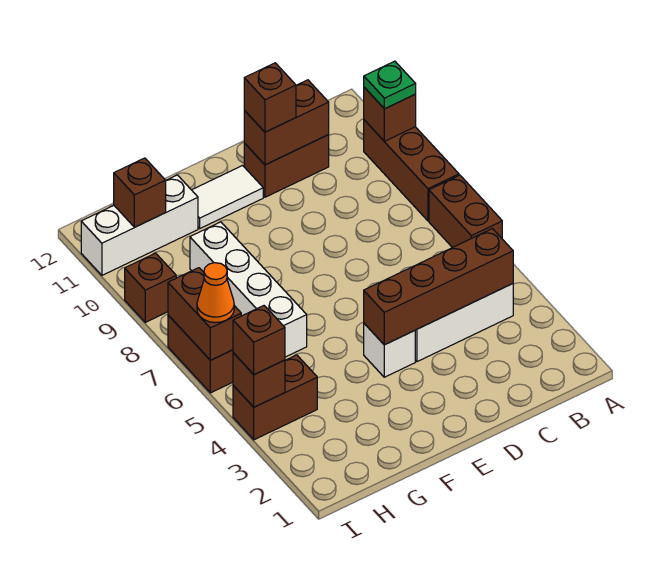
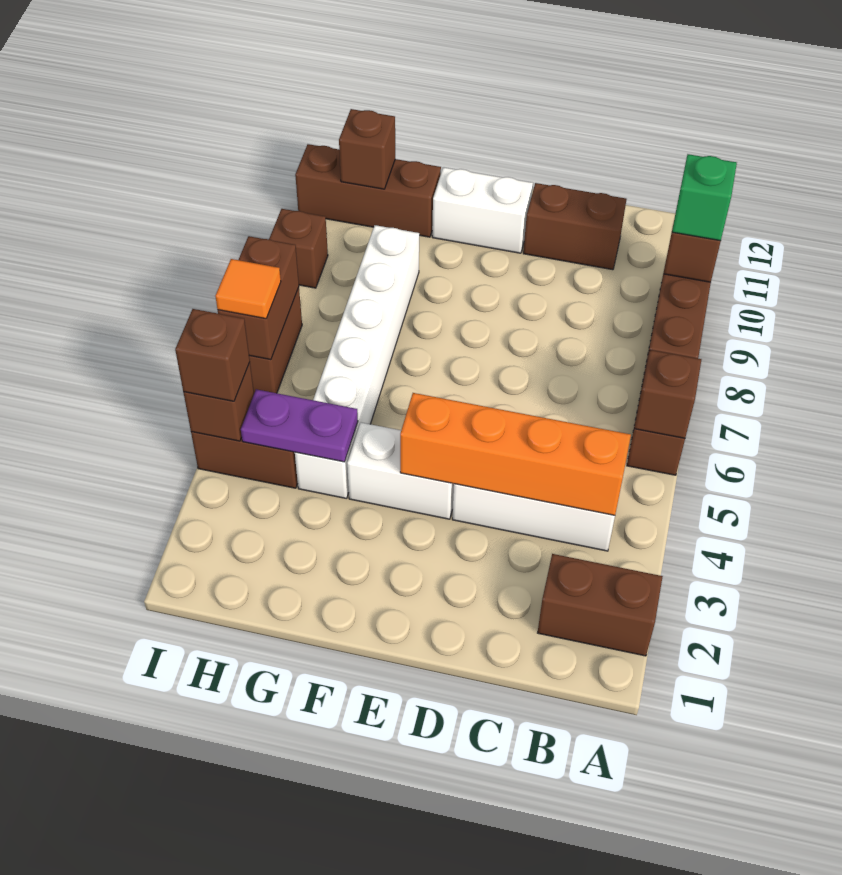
green plate A10 level 3 -> green brick A10 level 3
brown brick B4:E4 level 2 -> orange brick B4:E4 level 2
brown brick C11:D11 level 2 -> brown brick A2:B2 level 1
brown brick D11 level 3 -> brown brick A6 level 2
white brick E4 level 1 -> white brick E4:F4 level 1
white tile E11:F11 level 1 -> white brick E11:F11 level 1
none -> purple plate G4:H4 level 2
white brick G6:G9 level 1 -> white brick G4:G9 level 1
white brick G11:I11 level 1 -> brown brick G11:I11 level 1
orange cone I6 level 3 -> orange tile I6 level 3

